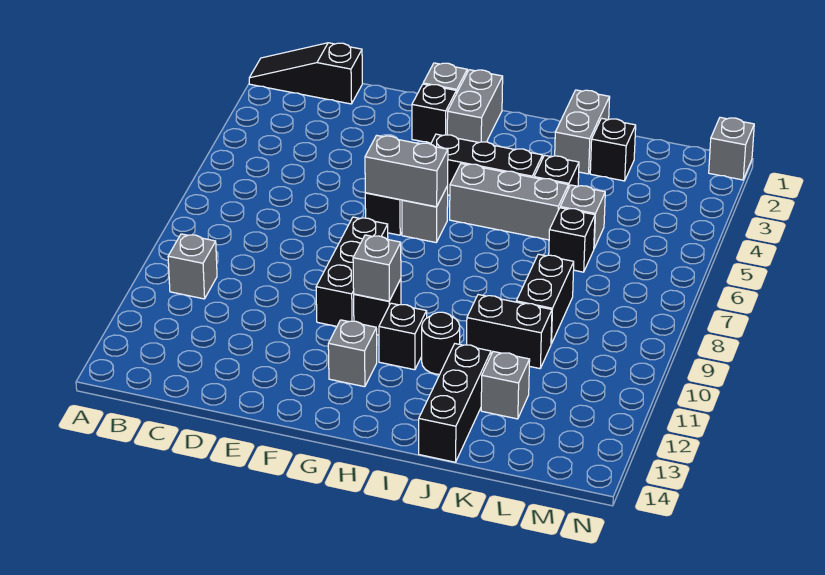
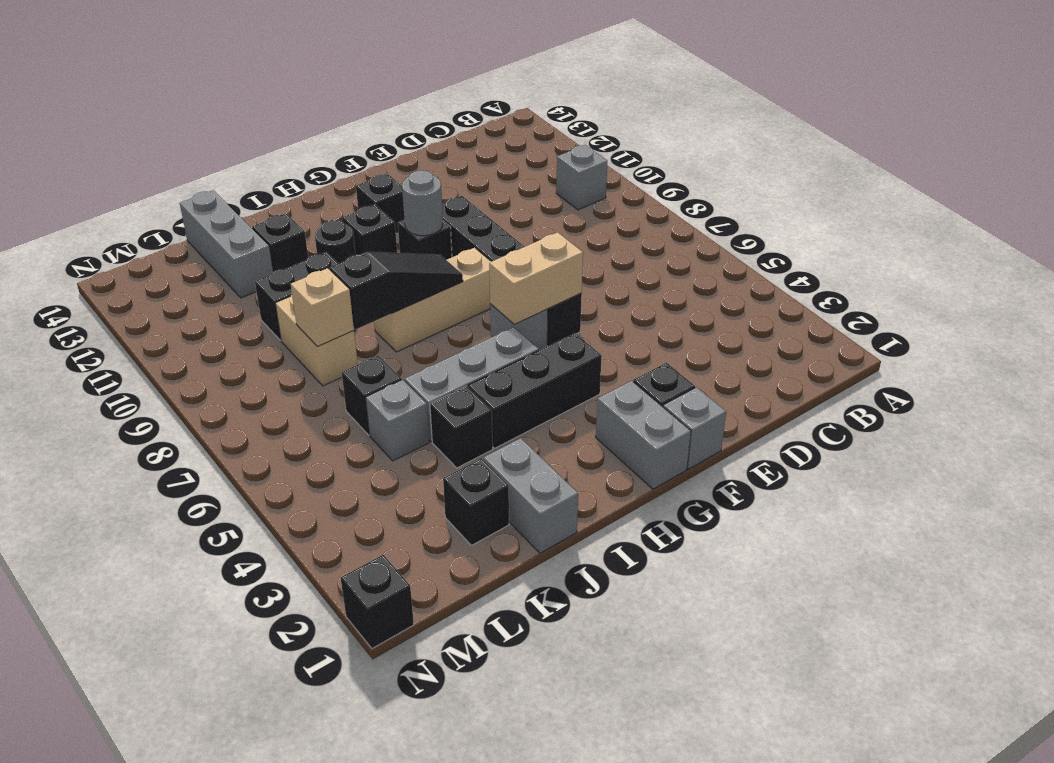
black slope A1:C1 level 1 top C -> black slope H8:J8 level 2 top J
grey brick F6:G6 level 2 -> tan brick F6:G6 level 2
none -> tan brick G8:I8 level 1
grey brick G10 level 2 -> grey round brick G10 level 2
grey brick G12 level 1 -> black brick G12 level 1
black brick J12:J14 level 1 -> black brick J12 level 1
black brick K8:K9 level 1 -> tan brick K8:K9 level 1
none -> tan brick K8 level 2
grey brick K12 level 1 -> grey brick K12:K14 level 1
grey brick N1 level 1 -> black brick N1 level 1

